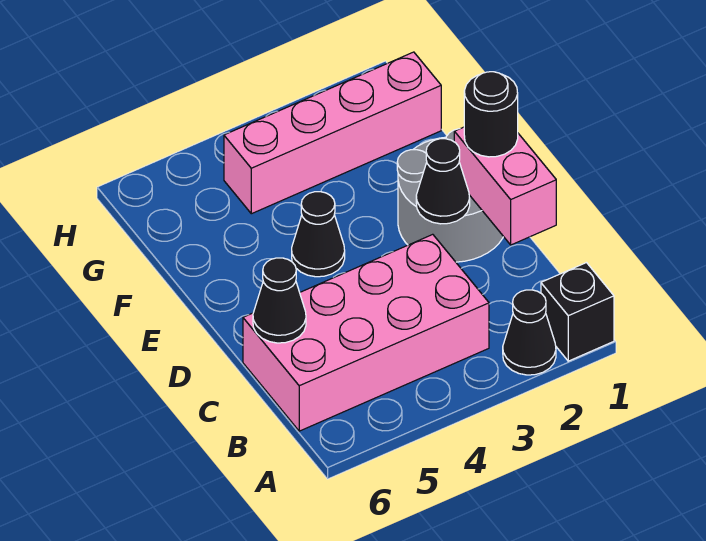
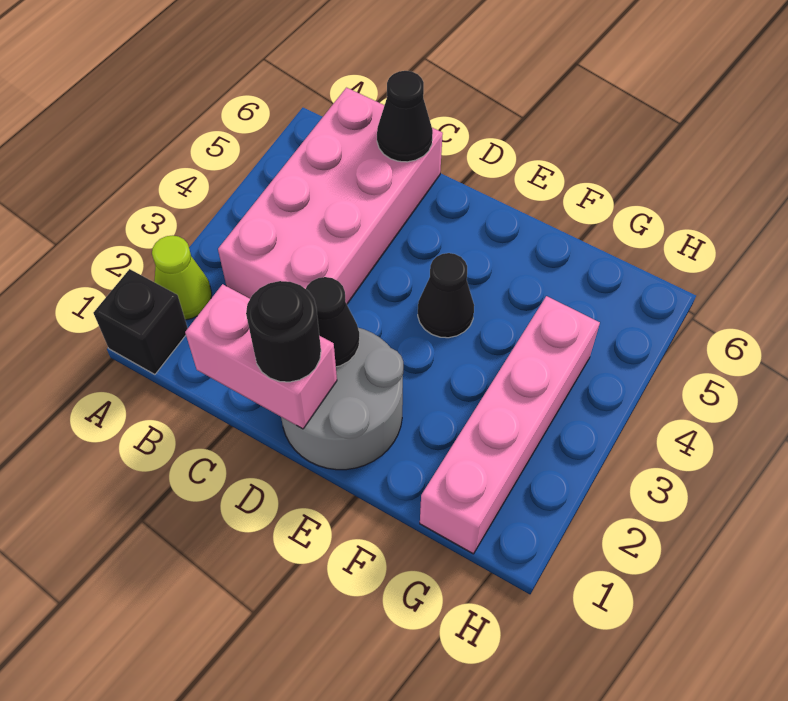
black cone A2 level 1 -> lime cone A2 level 1

